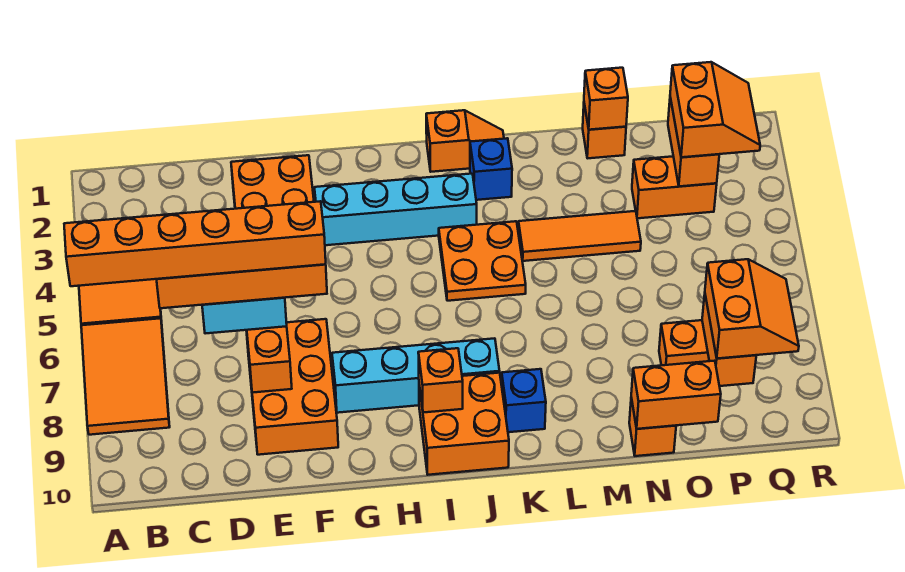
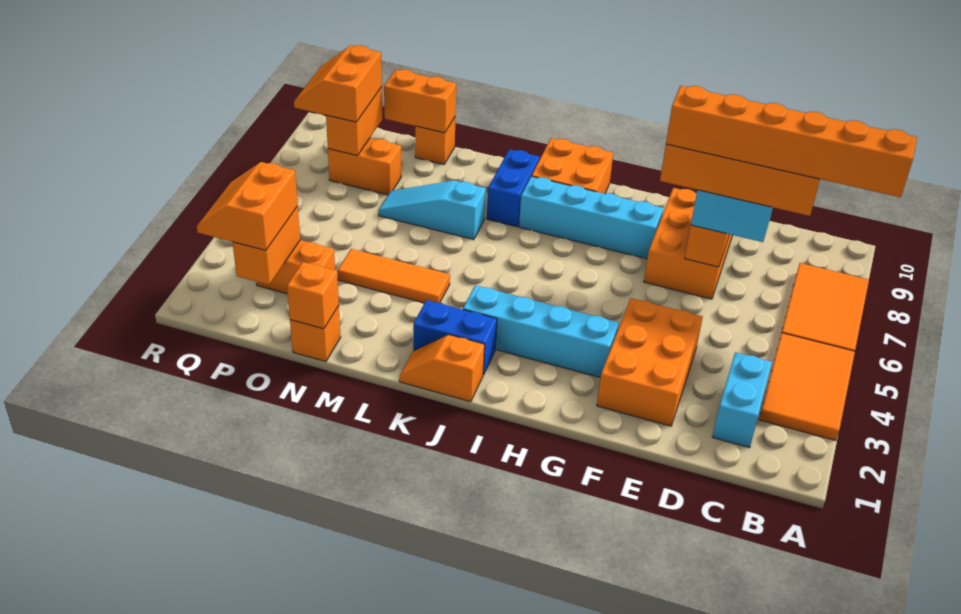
none -> cyan brick C2:C3 level 1
orange brick I9 level 2 -> none
orange plate J4:K5 level 1 -> none
blue brick K2 level 1 -> blue brick J2:K2 level 1
blue brick K9 level 1 -> blue brick K8:K9 level 1
none -> cyan slope L7:N7 level 1 top L

